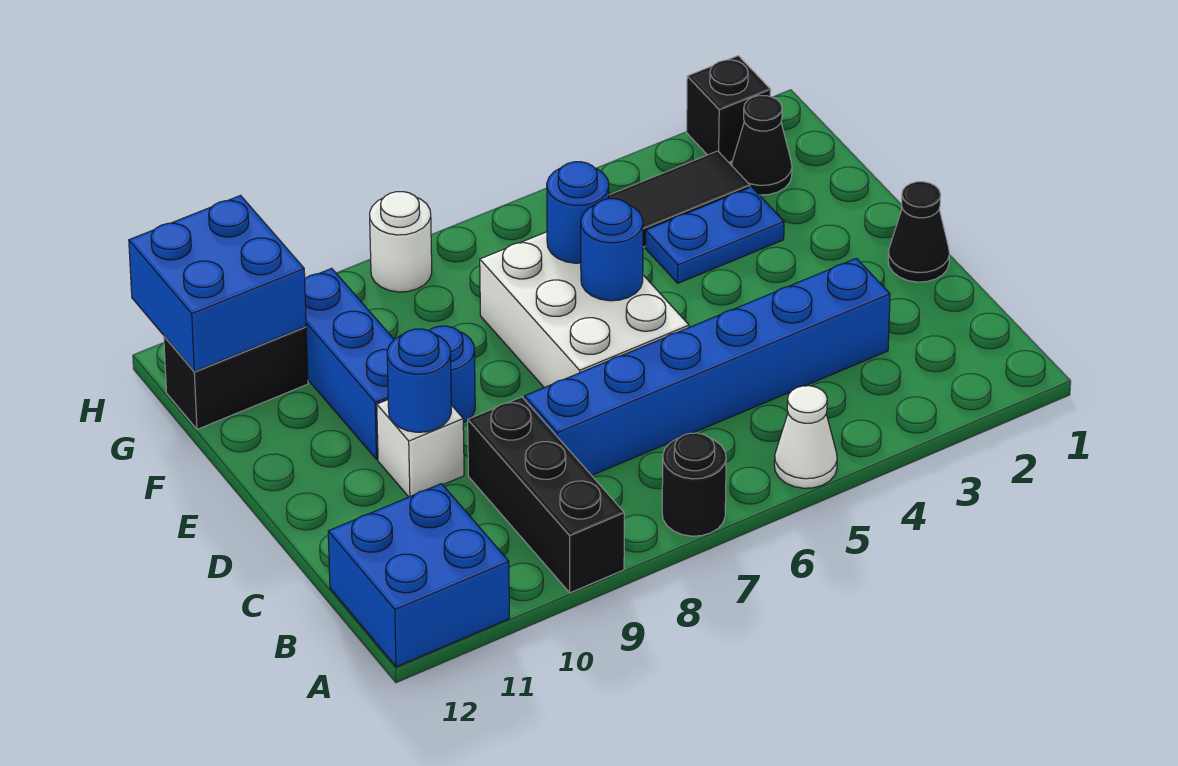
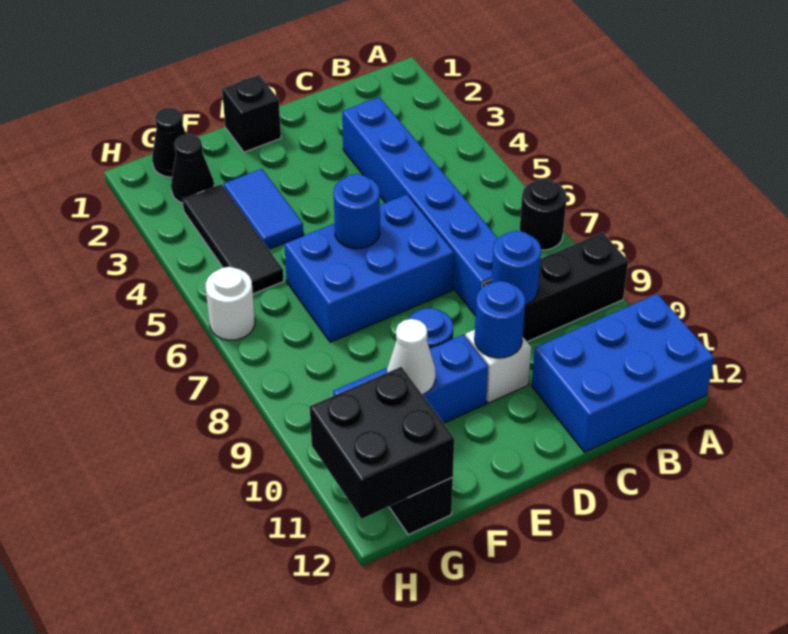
white cone A5 level 1 -> white cone F10 level 2
blue brick A11:B12 level 1 -> blue brick A11:C12 level 1
black cone D1 level 1 -> black cone G1 level 1
white brick D6:F7 level 1 -> blue brick D6:F7 level 1
blue plate F3:F4 level 1 -> blue tile F3:F4 level 1
blue round brick F6 level 2 -> blue round brick C9 level 2
blue brick G11:H12 level 2 -> black brick G11:H12 level 2
black brick H2 level 1 -> black brick E1 level 1
white round brick H8 level 1 -> white round brick H6 level 1

